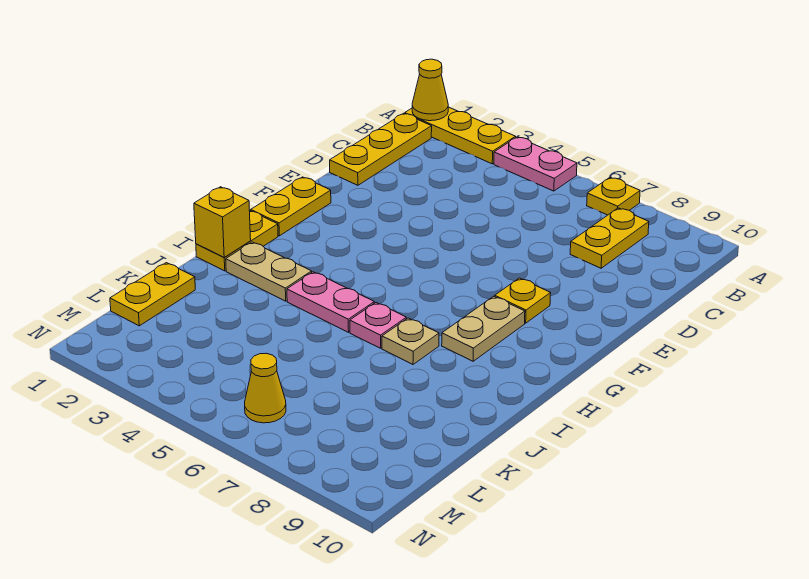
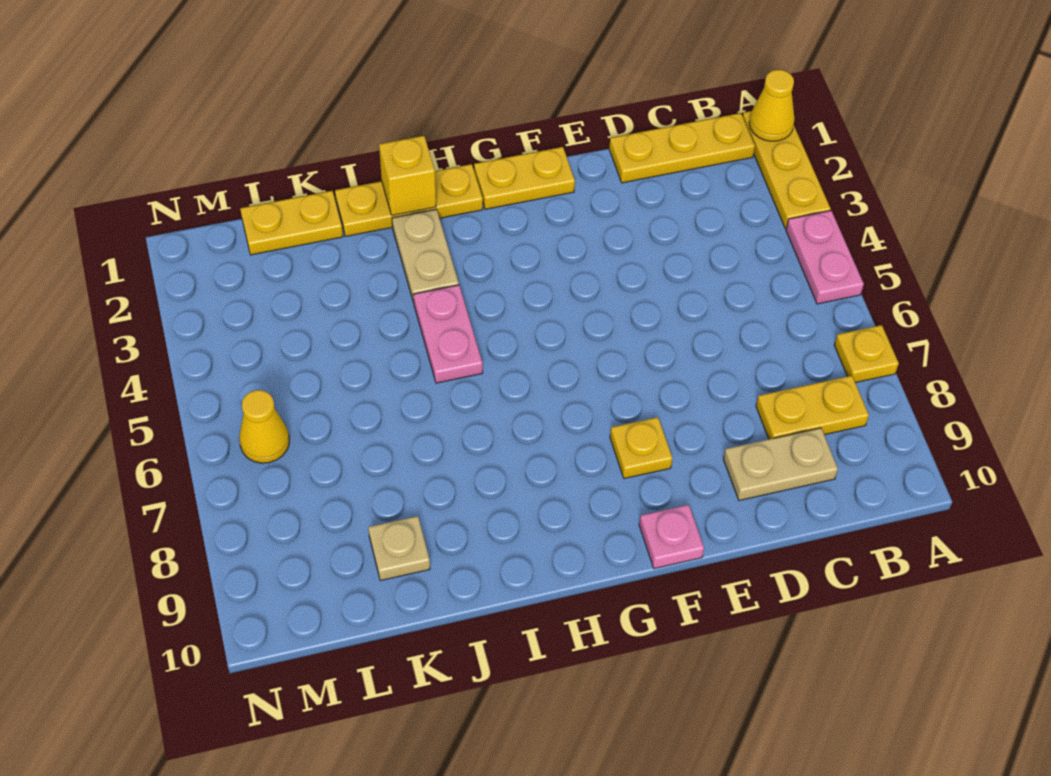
tan plate G8:H8 level 1 -> tan plate C9:D9 level 1
yellow plate H1:I1 level 1 -> yellow plate H1:J1 level 1
pink plate I6 level 1 -> pink plate F10 level 1
tan plate I7 level 1 -> tan plate K9 level 1

